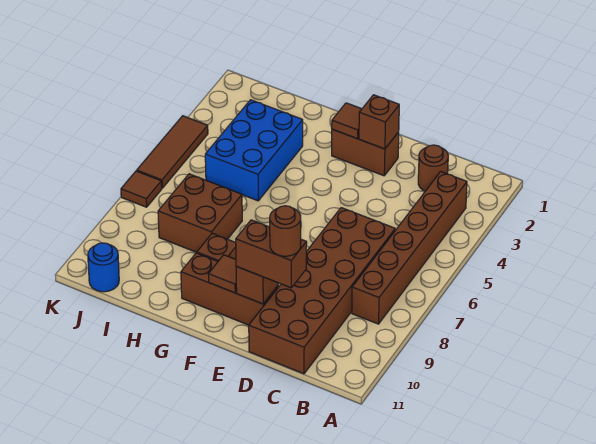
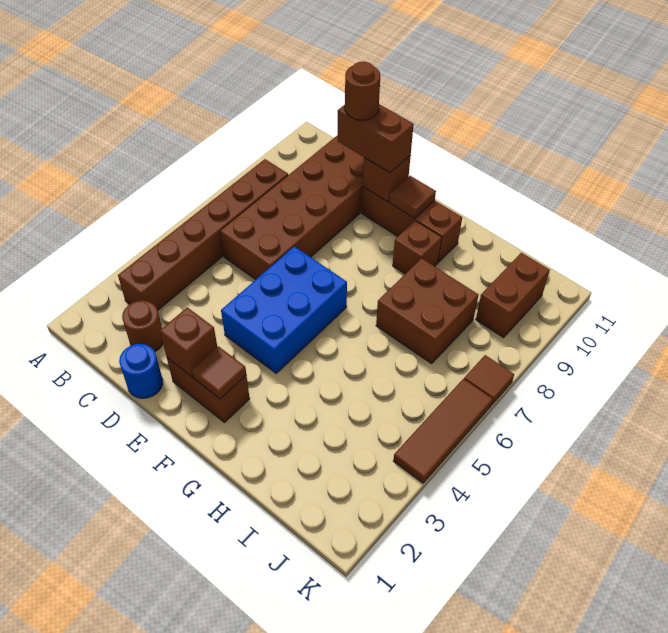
blue brick H3:I5 level 1 -> blue brick E4:F6 level 1
none -> brown brick J9:J10 level 1
blue round brick J11 level 1 -> blue round brick D1 level 1

